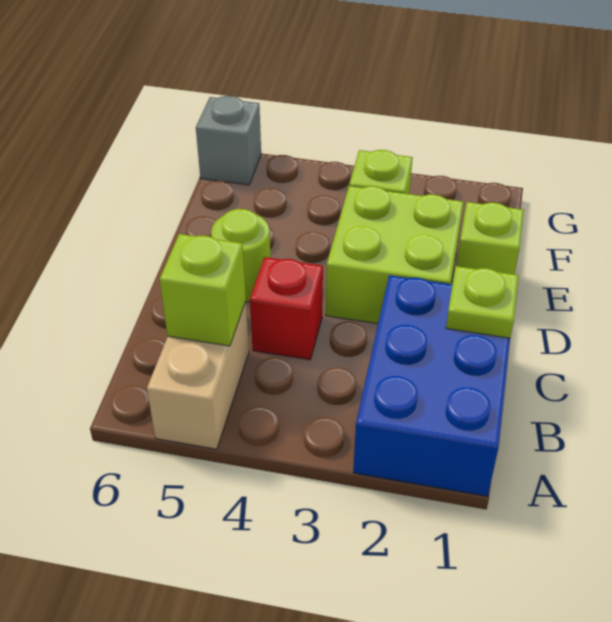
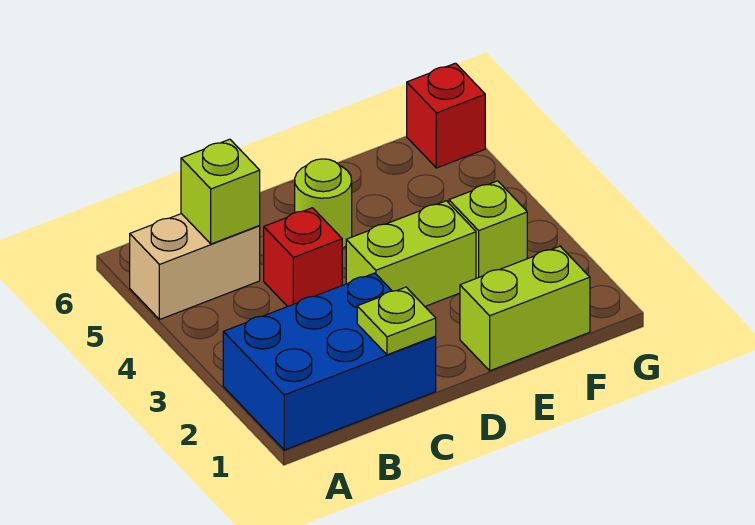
lime brick D2:E3 level 1 -> lime brick D3:E3 level 1
lime brick E1 level 1 -> lime brick E1:F1 level 1
grey brick G6 level 1 -> red brick G6 level 1

